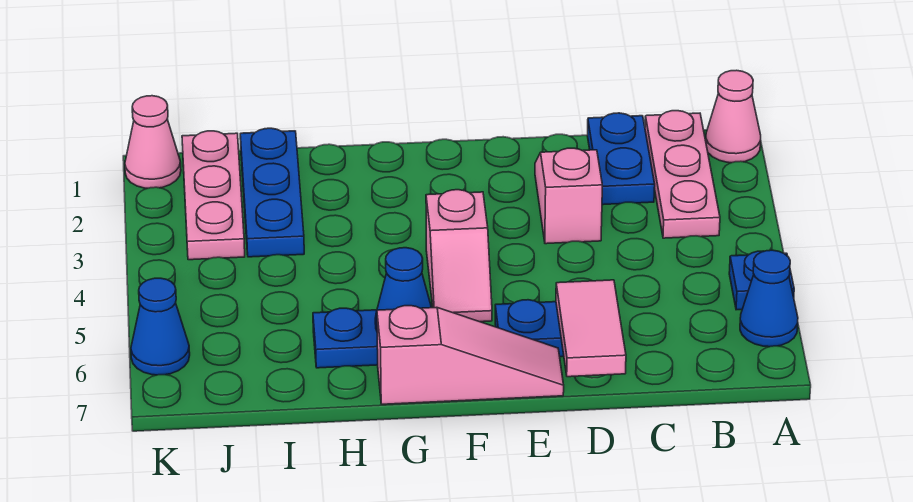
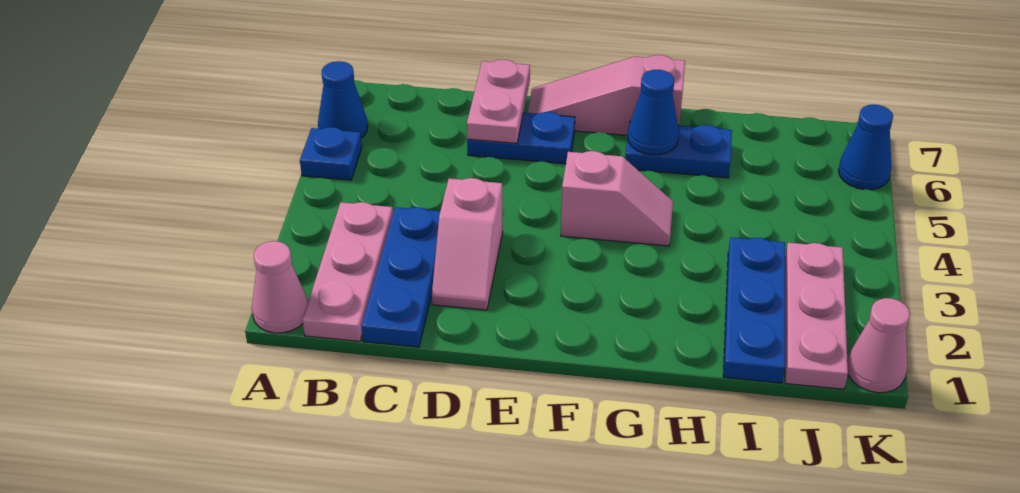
blue plate C1:C2 level 1 -> blue plate C1:C3 level 1
pink tile D6:D7 level 2 -> pink plate D6:D7 level 2
pink slope F4:F5 level 1 top 4 -> pink slope F4:G4 level 1 top F

